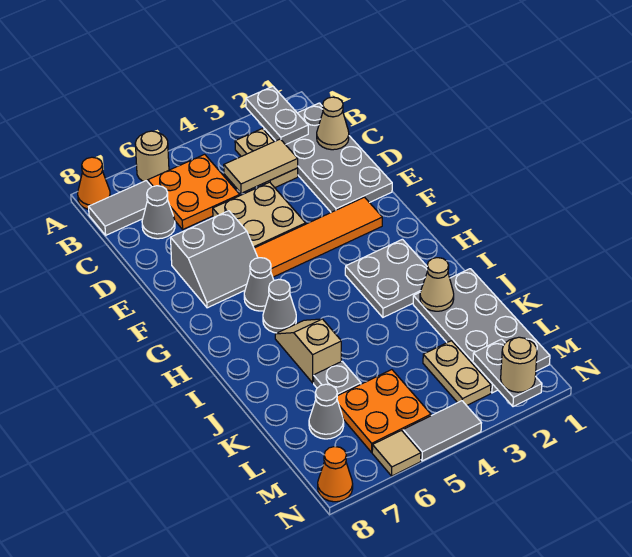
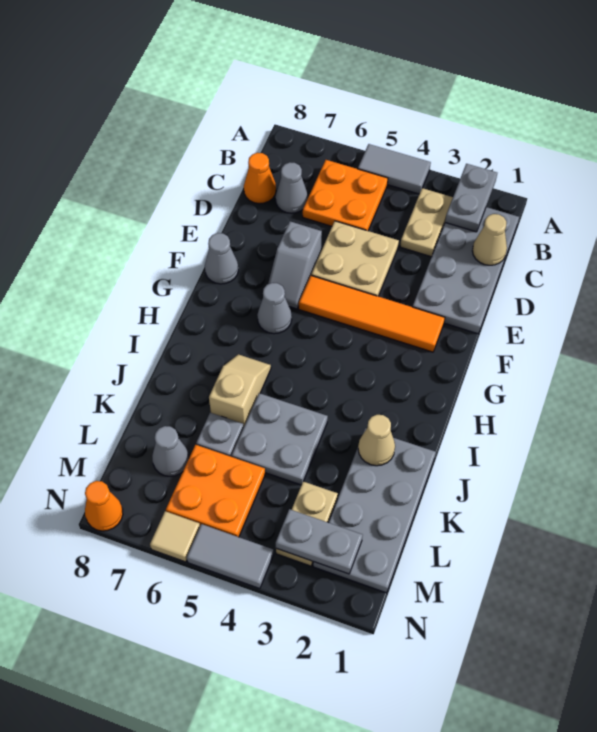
tan round brick A6 level 1 -> none
orange cone A8 level 1 -> orange cone C8 level 1
grey tile B7:B8 level 1 -> grey tile A4:A5 level 1
tan tile C3:C4 level 2 -> none
grey slope E6:F7 level 1 top E -> grey slope E6:F6 level 1 top E
grey plate H2:I3 level 1 -> grey plate J4:K5 level 1
grey cone H6 level 1 -> grey cone F8 level 1
grey plate M2:N2 level 2 -> grey plate M2:M3 level 2
tan round brick N2 level 3 -> none

